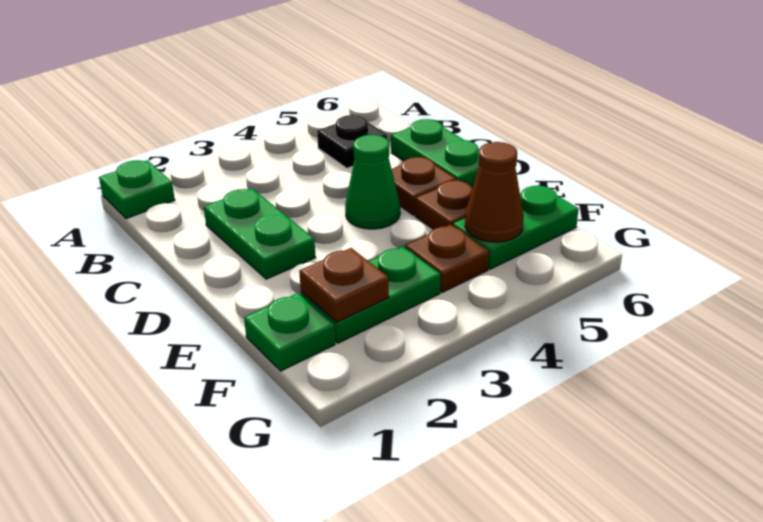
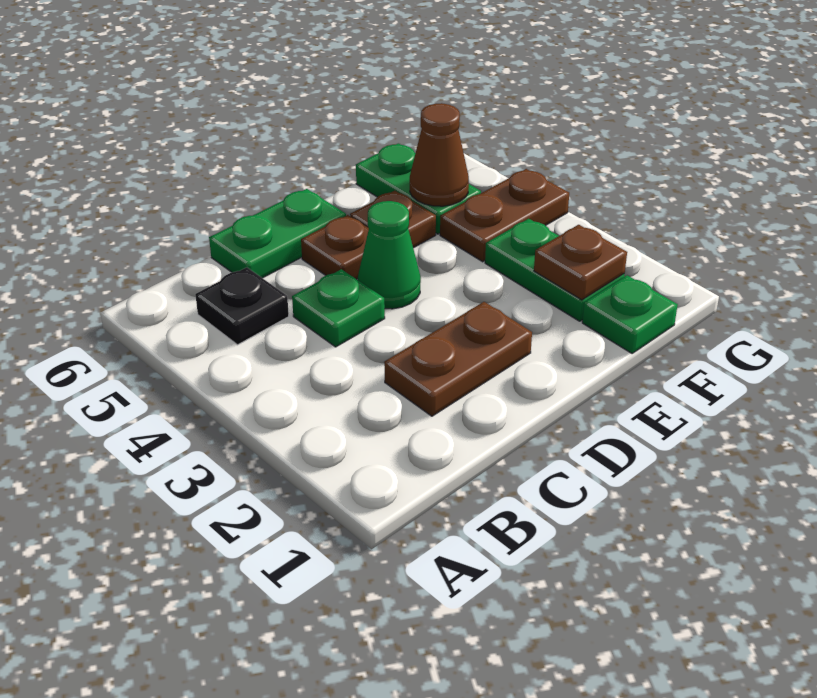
green plate A1 level 1 -> green plate C4 level 1
green plate C2:D2 level 1 -> brown plate C2:D2 level 1
brown plate F4 level 1 -> brown plate F4:G4 level 1

